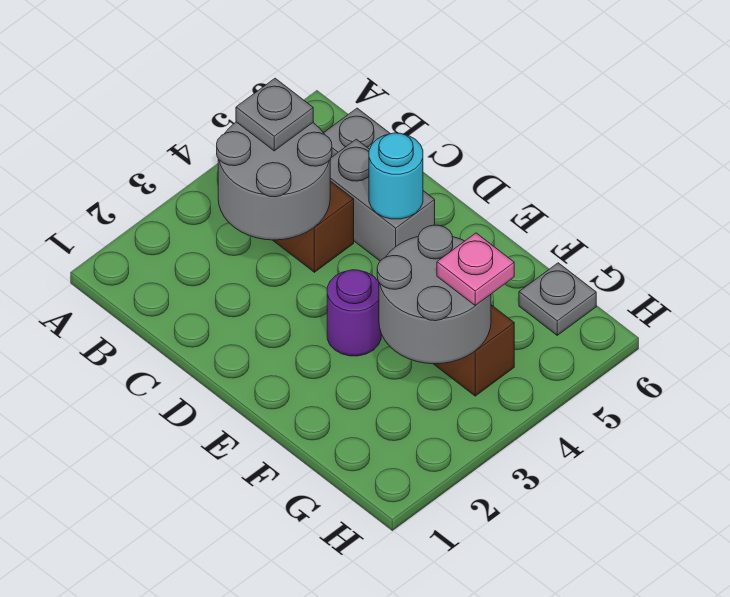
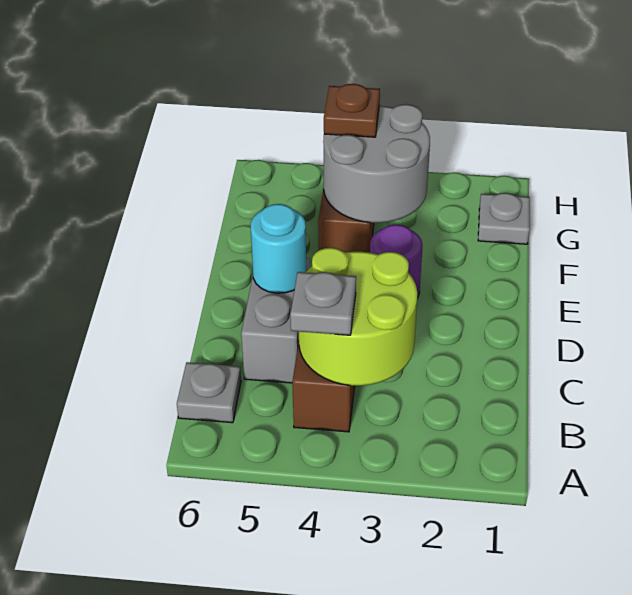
grey round brick B3:C4 level 2 -> lime round brick B3:C4 level 2
pink plate G4 level 3 -> brown plate G4 level 3
grey plate G6 level 1 -> grey plate G1 level 1

